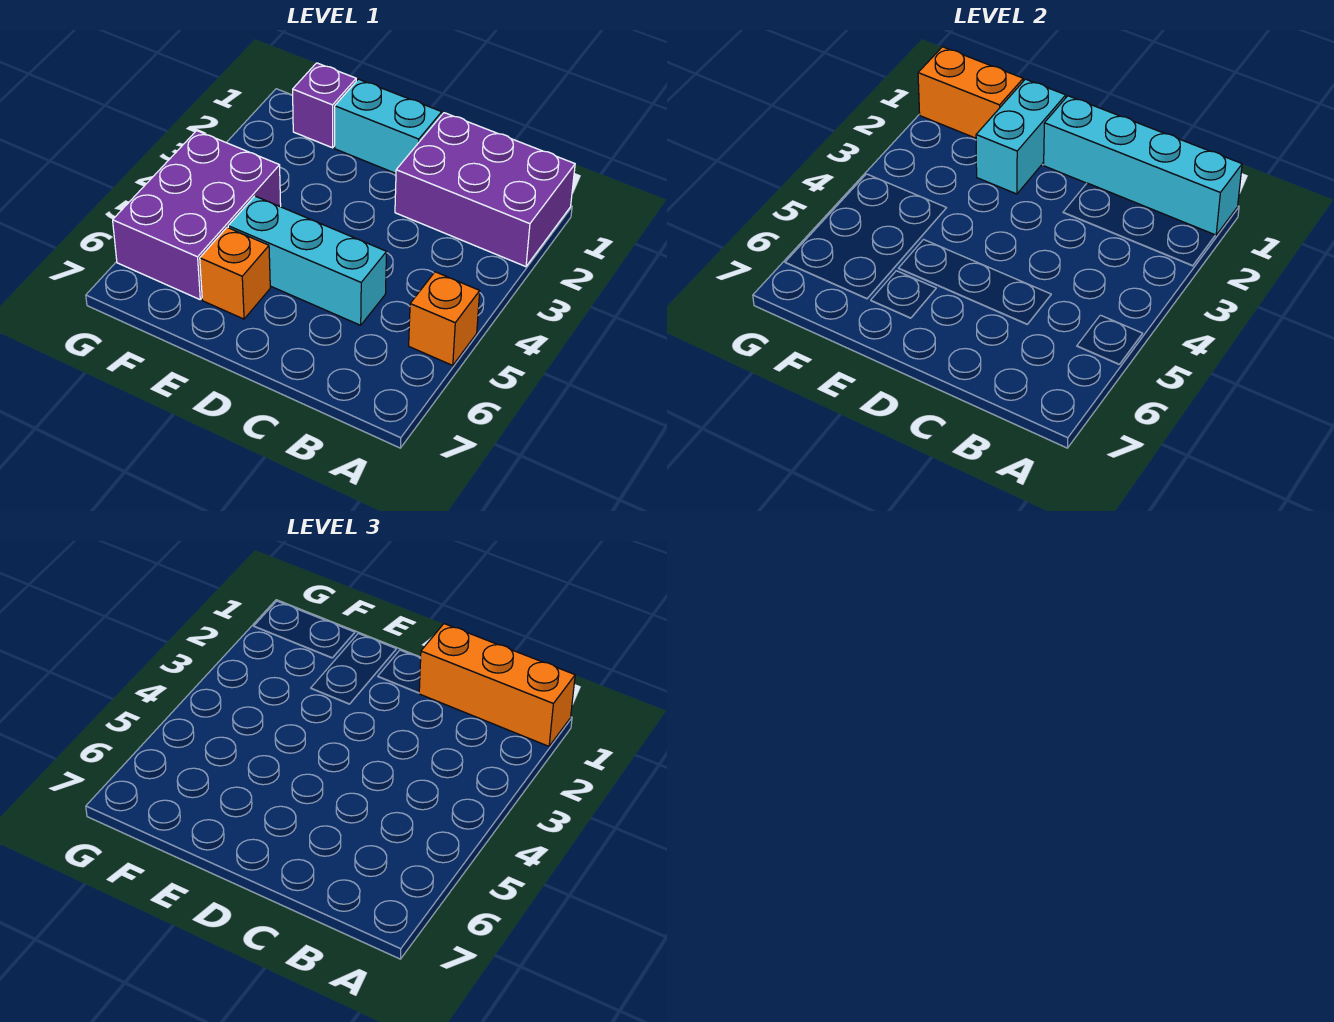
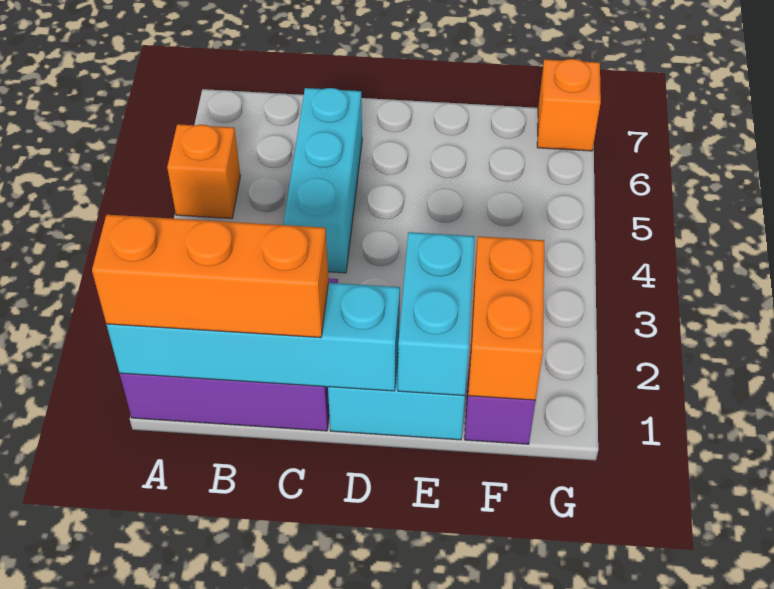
cyan brick C5:E5 level 1 -> cyan brick C4:C6 level 1
orange brick E6 level 1 -> orange brick G7 level 1
orange brick F1:G1 level 2 -> orange brick F1:F2 level 2
purple brick F4:G6 level 1 -> none

